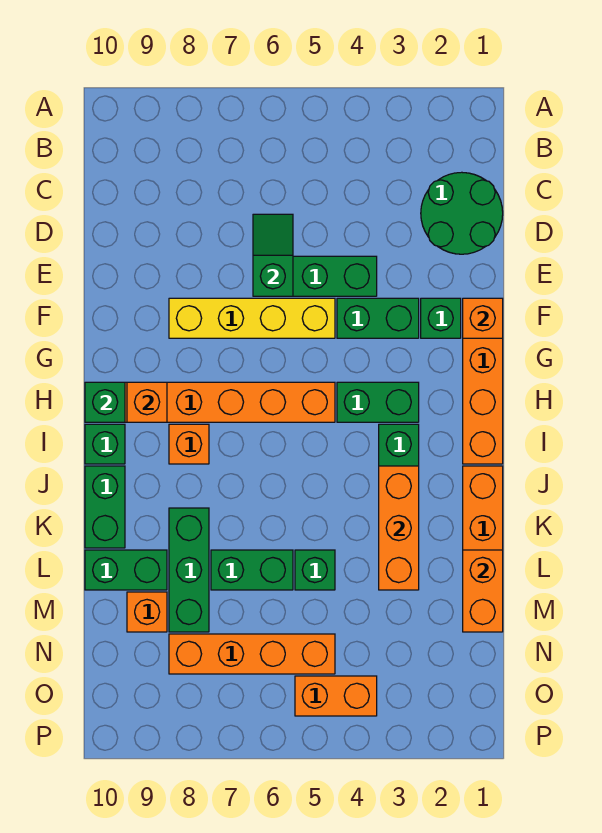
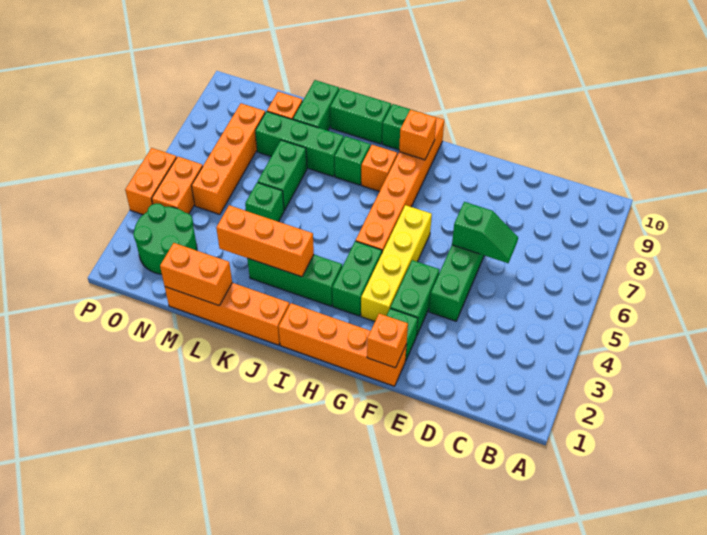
green round brick C1:D2 level 1 -> green round brick N2:O3 level 1
yellow brick F5:F8 level 1 -> yellow brick G3:G6 level 1
green brick H10 level 2 -> green brick J8 level 1
none -> orange brick P4:P5 level 1

